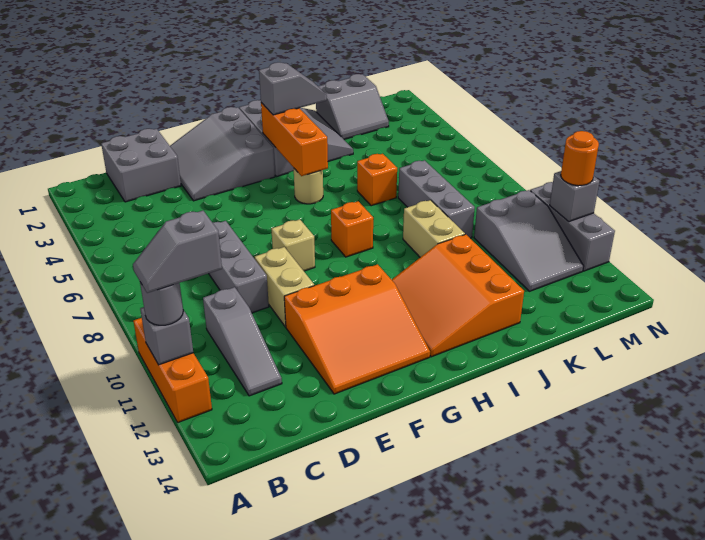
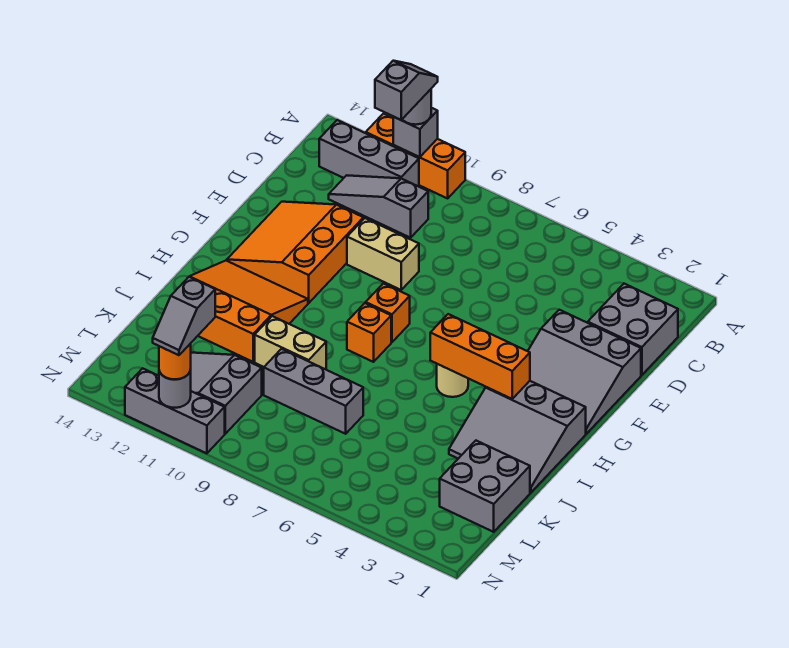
grey brick D7:D9 level 1 -> grey brick B11:B13 level 1
grey slope E1:G3 level 1 top G -> grey slope E1:G3 level 1 top E
tan brick F8 level 1 -> none
grey slope H3:I3 level 3 top H -> grey slope M11:N11 level 4 top M
orange brick J6 level 1 -> orange brick G8 level 1
grey slope K1:L2 level 1 top 1 -> grey brick K1:L2 level 1
grey brick N11 level 2 -> grey round brick N11 level 2

